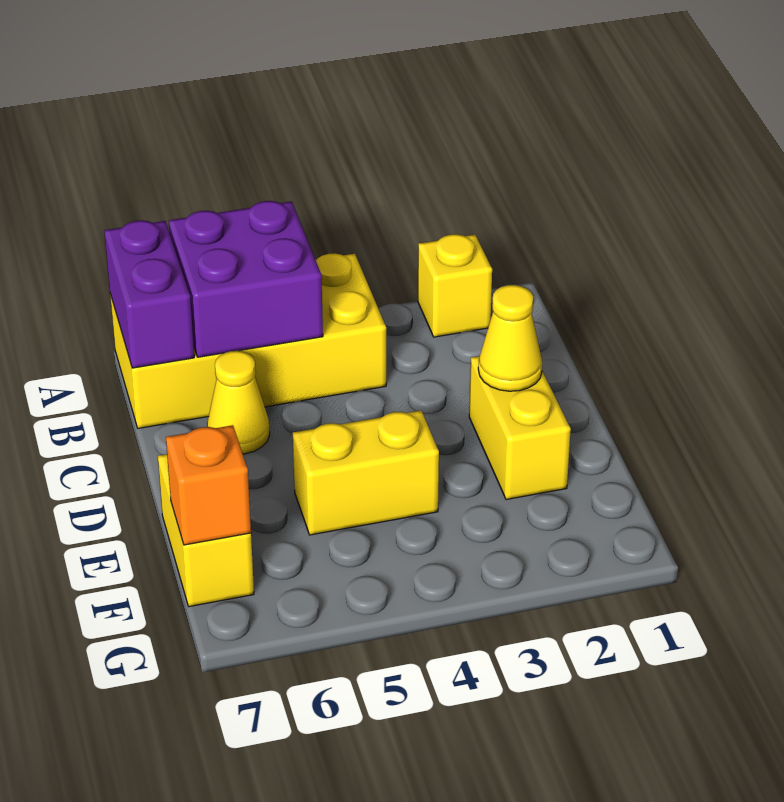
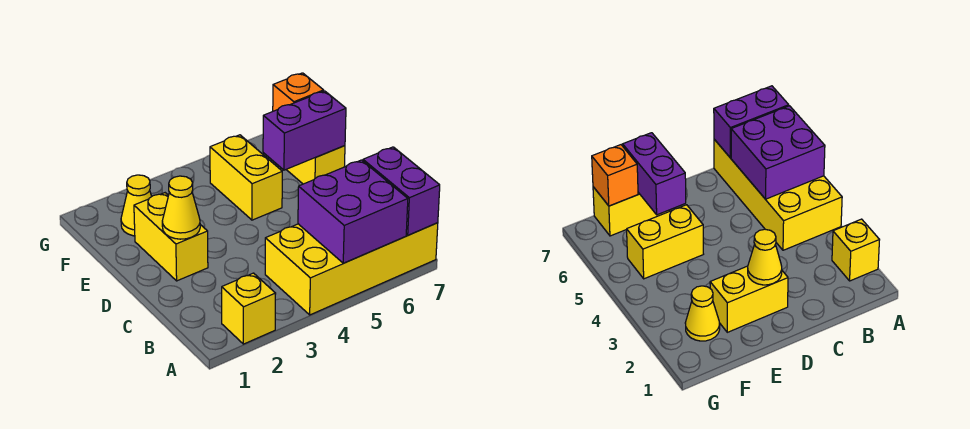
yellow cone C6 level 1 -> yellow cone F2 level 1
yellow brick E4:E5 level 1 -> yellow brick E5:F5 level 1
none -> purple brick E6:E7 level 2

